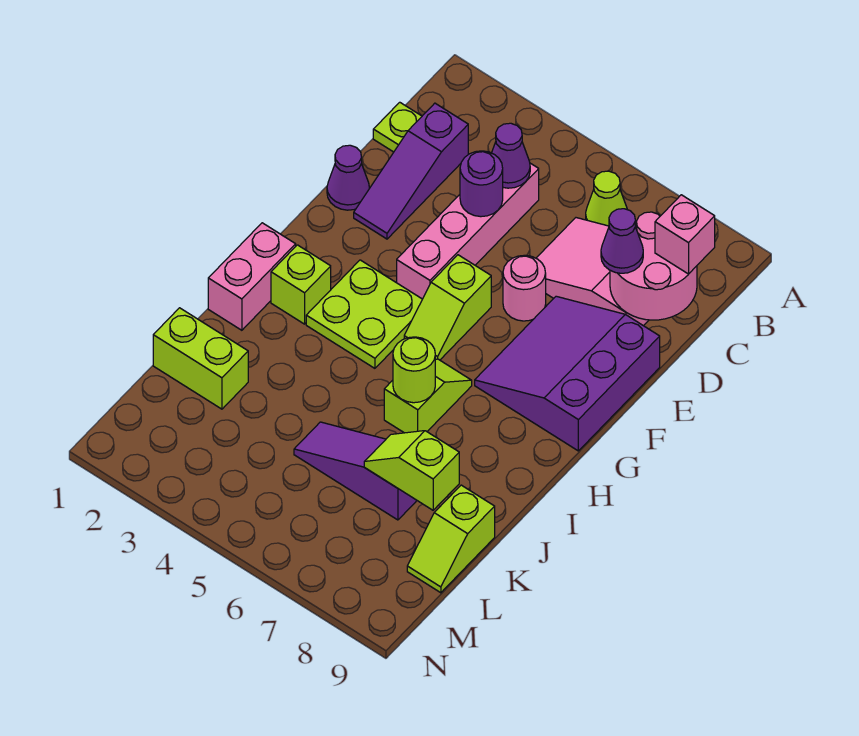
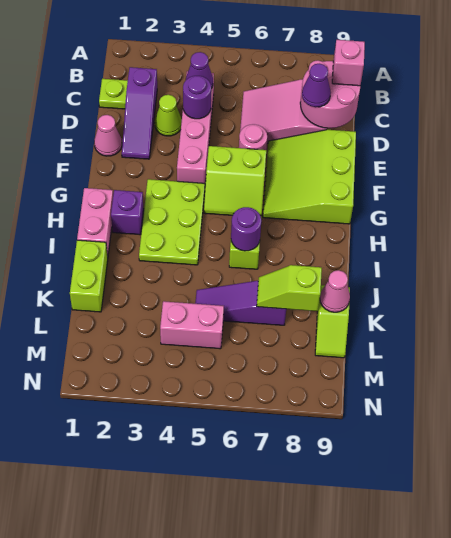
lime cone B6 level 1 -> lime cone D3 level 1
purple cone E1 level 1 -> pink cone E1 level 1
purple slope E7:G9 level 1 top 9 -> lime slope E7:G9 level 1 top 9
lime slope F5:G5 level 1 top F -> lime slope F5:G6 level 1 top F
lime plate G3:H4 level 1 -> lime plate G3:I4 level 1
lime brick H2 level 1 -> purple brick H2 level 1
lime round brick I6 level 2 -> purple round brick I6 level 2
lime brick K1:K2 level 1 -> lime brick J1:K1 level 1
none -> pink cone K9 level 2
none -> pink brick L4:L5 level 1

